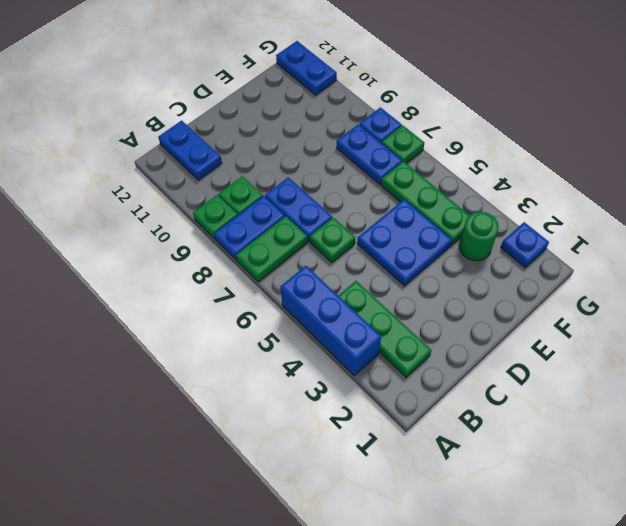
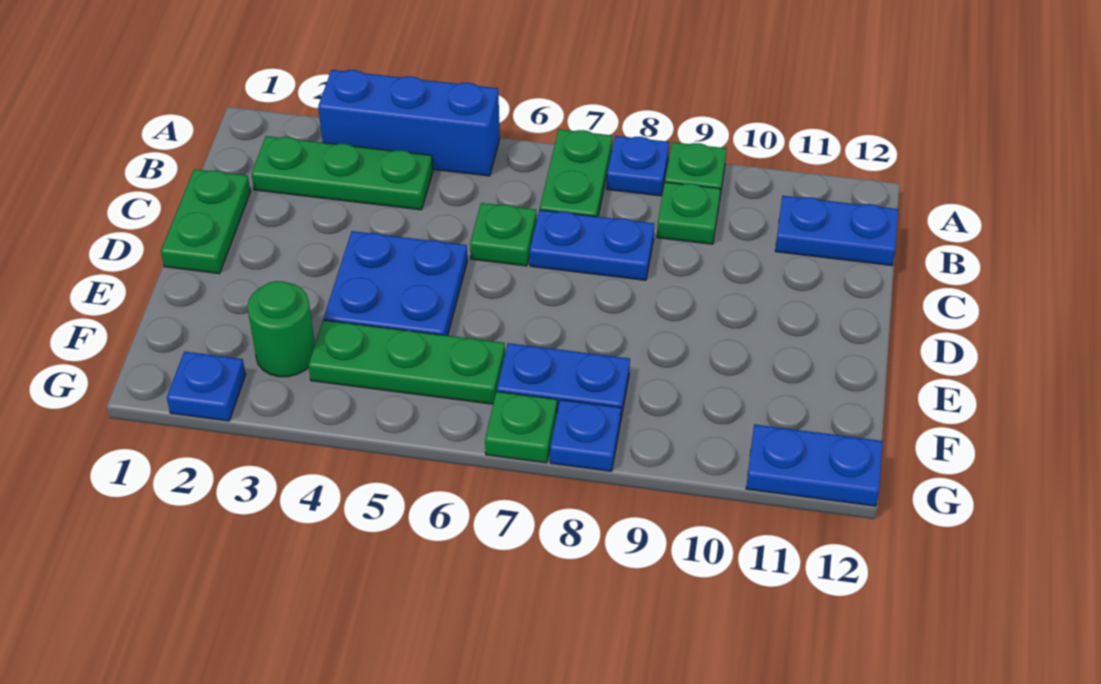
blue plate A8:B8 level 1 -> blue plate A8 level 1
none -> green plate C1:D1 level 1

